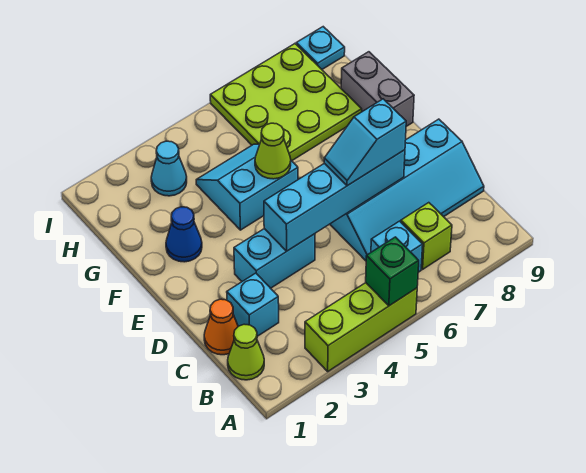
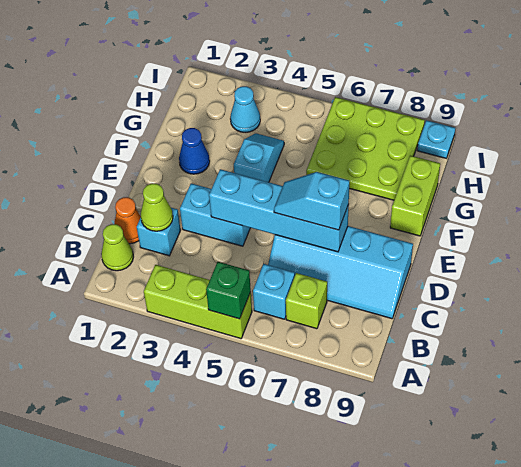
cyan slope F4:G5 level 1 top F -> cyan slope F4:G4 level 1 top F
lime cone F5 level 2 -> lime cone C2 level 2
grey brick F9:G9 level 1 -> lime brick F9:G9 level 1

